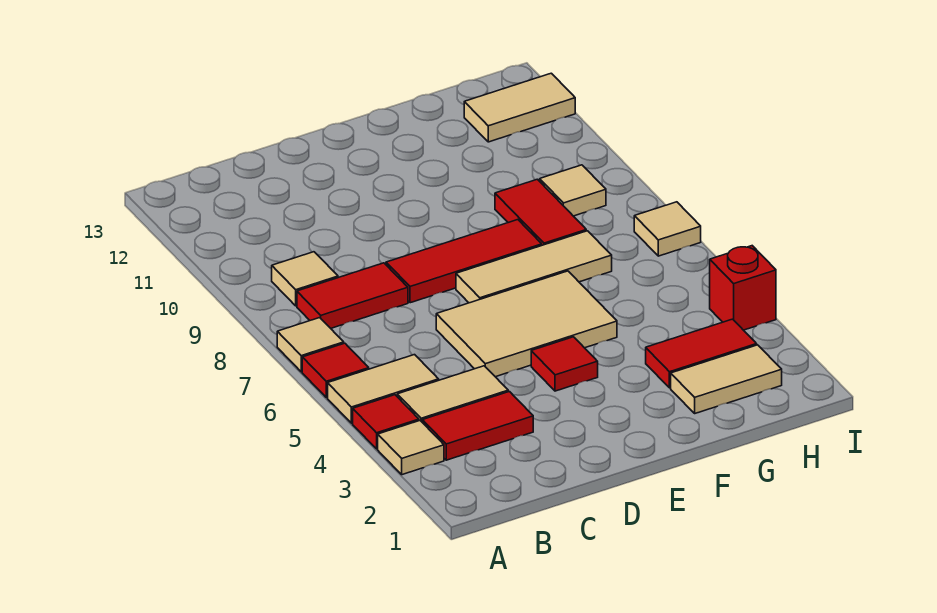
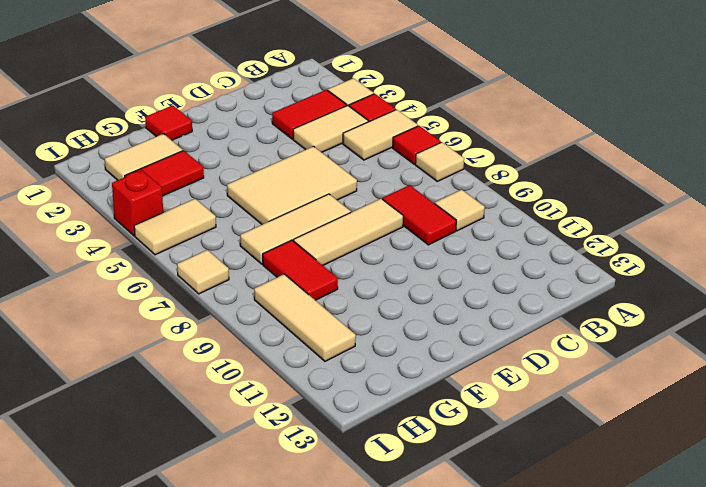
red tile B8:C8 level 1 -> red tile C8:C9 level 1
red tile D8:F8 level 1 -> tan tile D8:F8 level 1
red tile E4 level 1 -> red tile F1 level 1
tan tile H9 level 1 -> tan tile H9:H11 level 1
tan tile H12:I12 level 1 -> tan tile H5:I5 level 1

